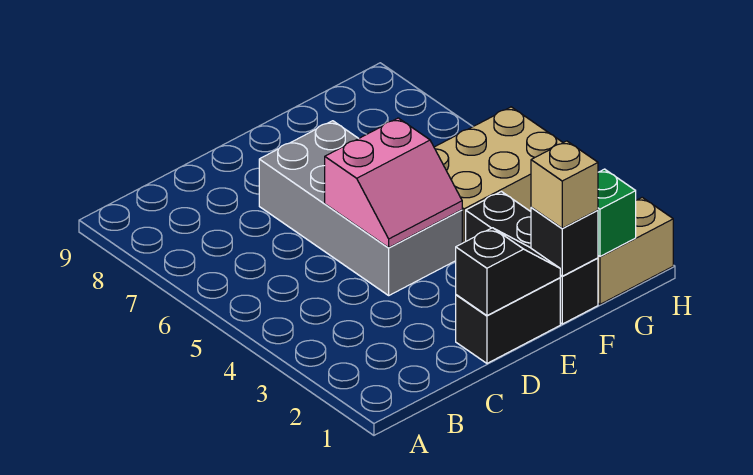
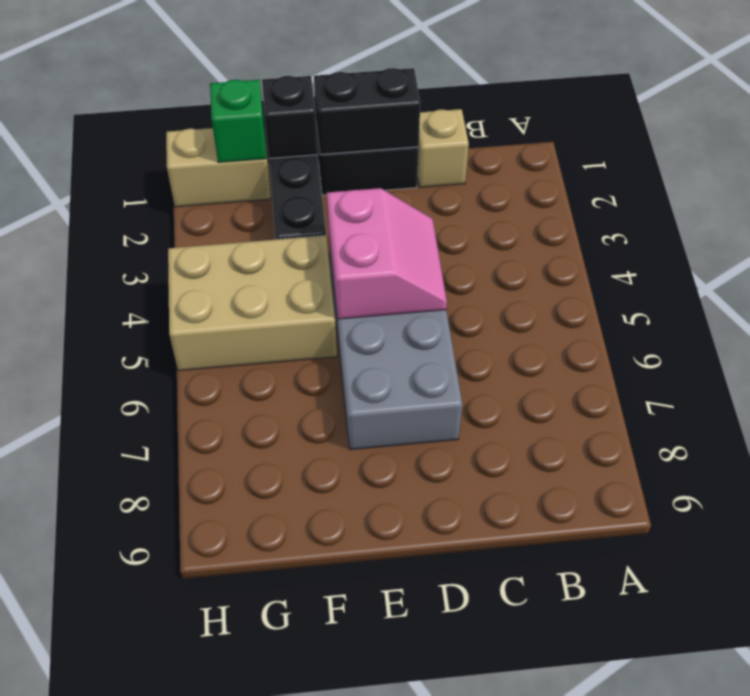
black slope D1:E1 level 2 top D -> black brick D1:E1 level 2
pink slope D4:E5 level 2 top 5 -> pink slope D4:E5 level 2 top E
tan brick F1 level 3 -> tan brick C1 level 1

